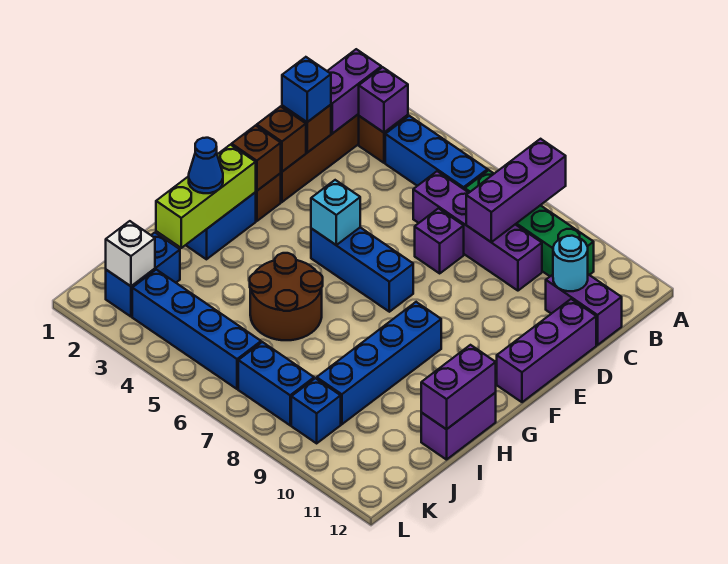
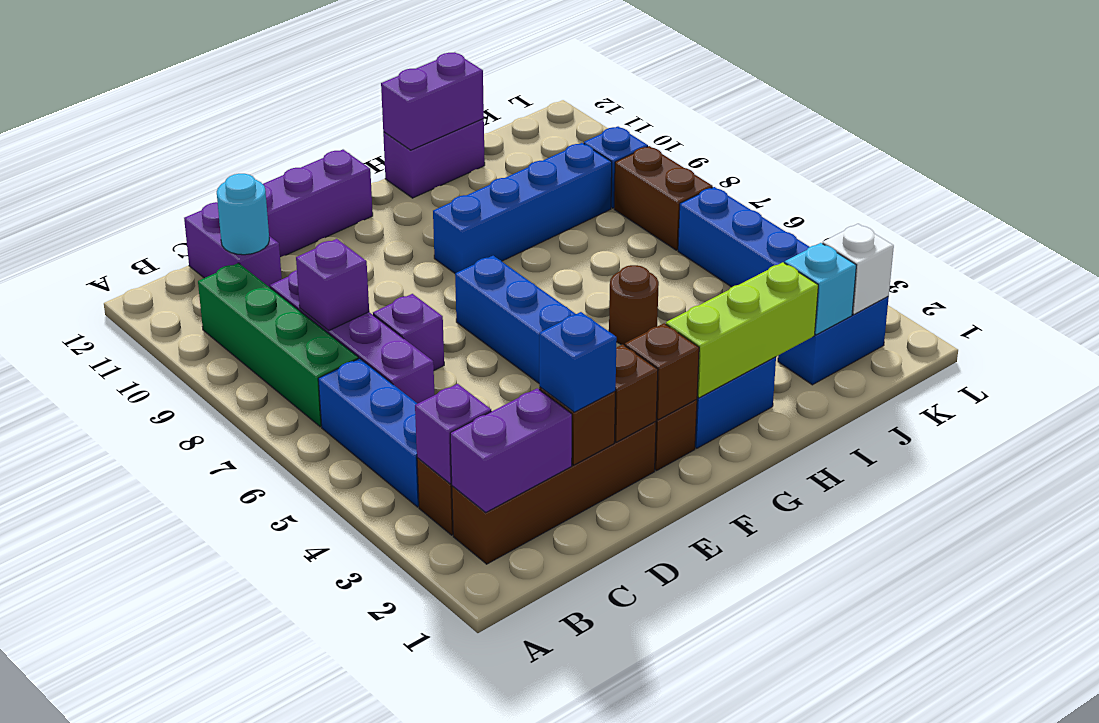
purple brick A8:C8 level 2 -> purple brick C8 level 2
cyan brick F5 level 2 -> cyan brick J2 level 2
blue cone H2 level 3 -> none
brown round brick H5:I6 level 1 -> brown round brick H5 level 1
blue brick K7:K8 level 1 -> brown brick K7:K8 level 1

